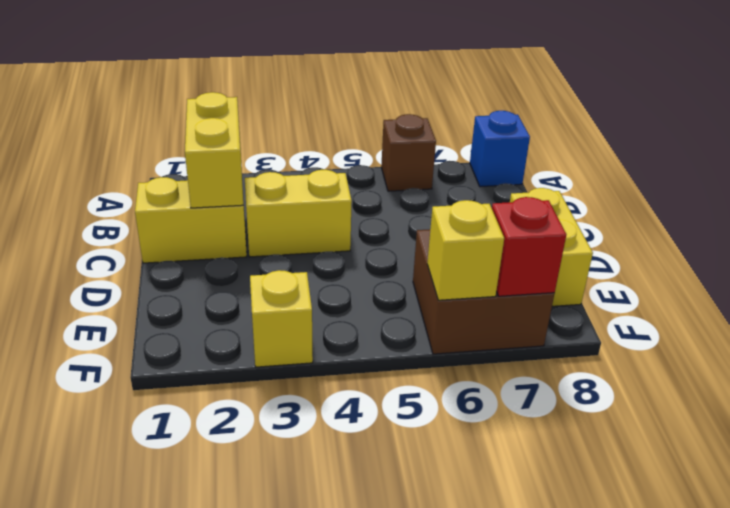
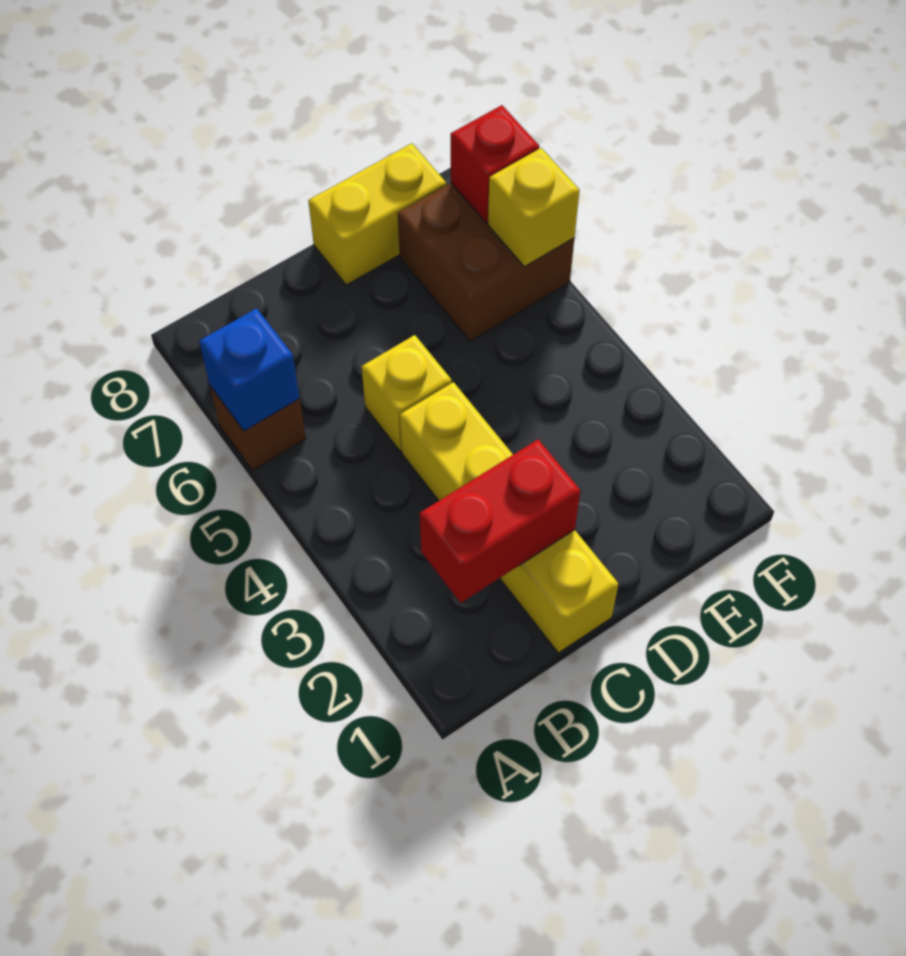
blue brick A8 level 1 -> blue brick A6 level 2
yellow brick B2:C2 level 2 -> red brick B2:C2 level 2
yellow brick F3 level 1 -> yellow brick C5 level 1

